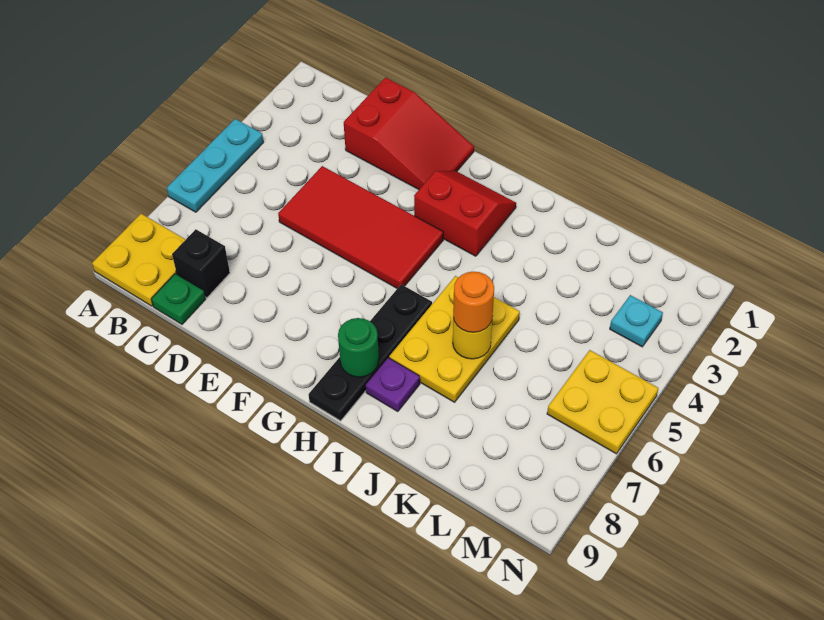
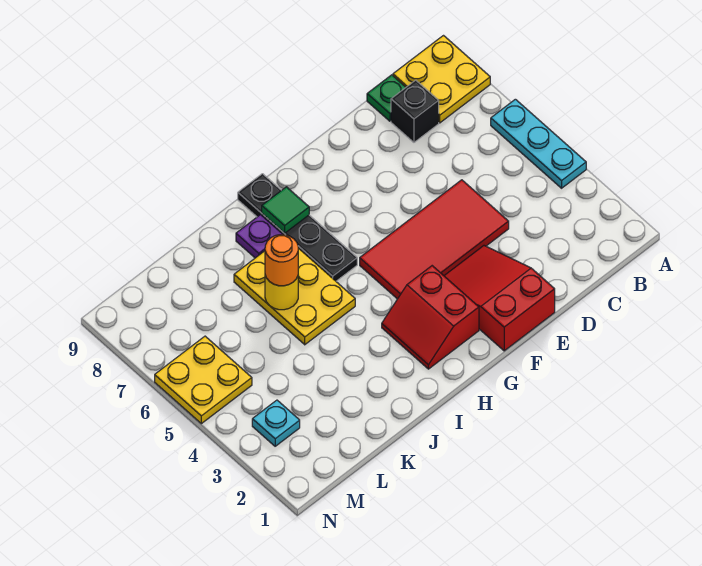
red slope D1:F2 level 1 top D -> red slope E1:F3 level 1 top 1
red slope G2:H3 level 1 top 3 -> red slope G2:H3 level 1 top G
green round brick H8 level 2 -> green tile H8 level 2

